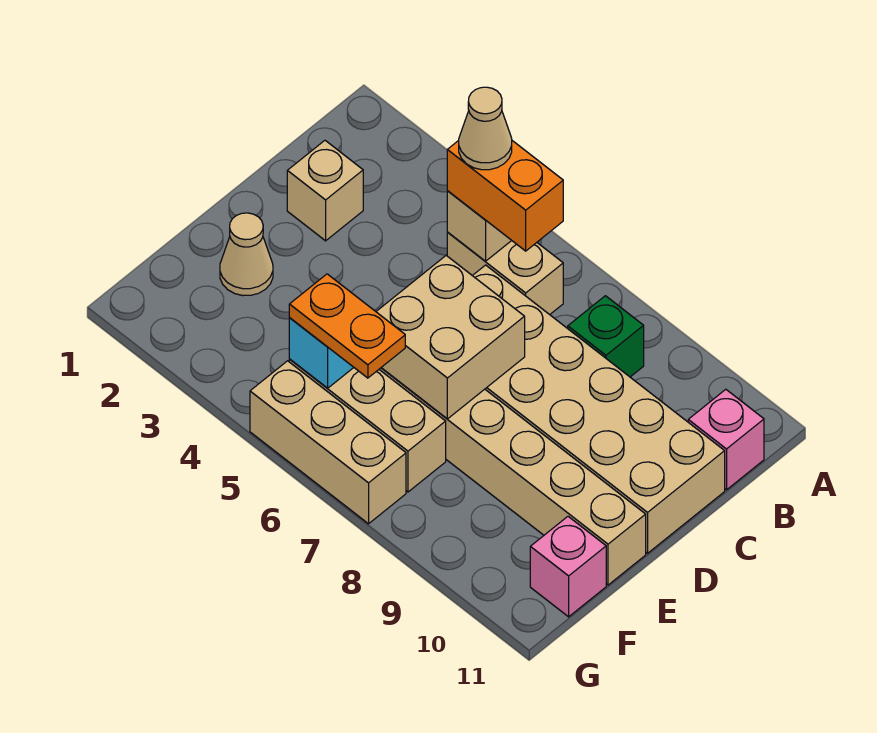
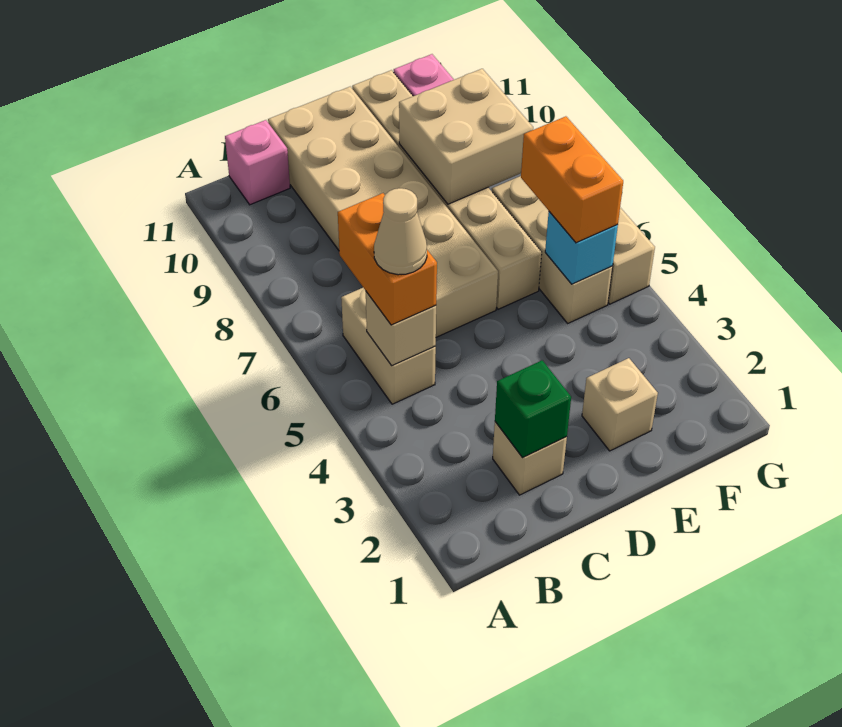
green brick B8 level 1 -> green brick C2 level 2
tan brick D6:E7 level 2 -> tan brick E8:F9 level 2
tan cone E2 level 1 -> tan brick E2 level 1
orange plate F5:F6 level 3 -> orange brick F5:F6 level 3

